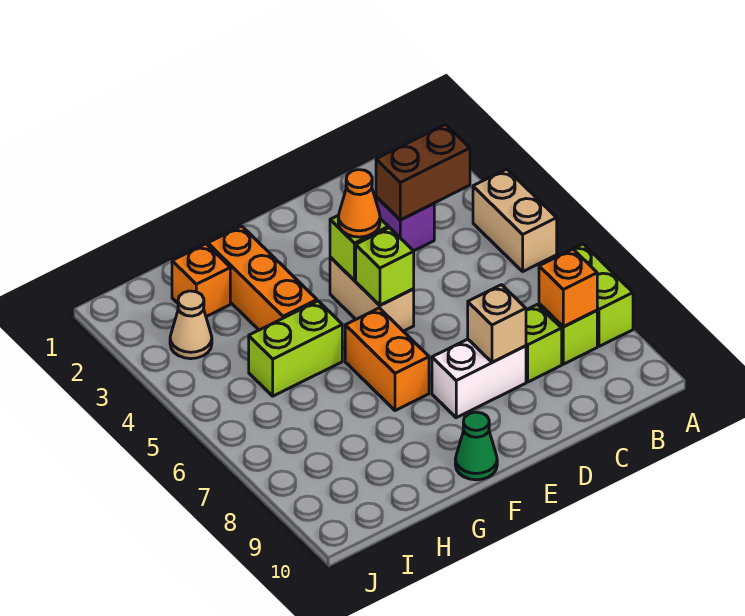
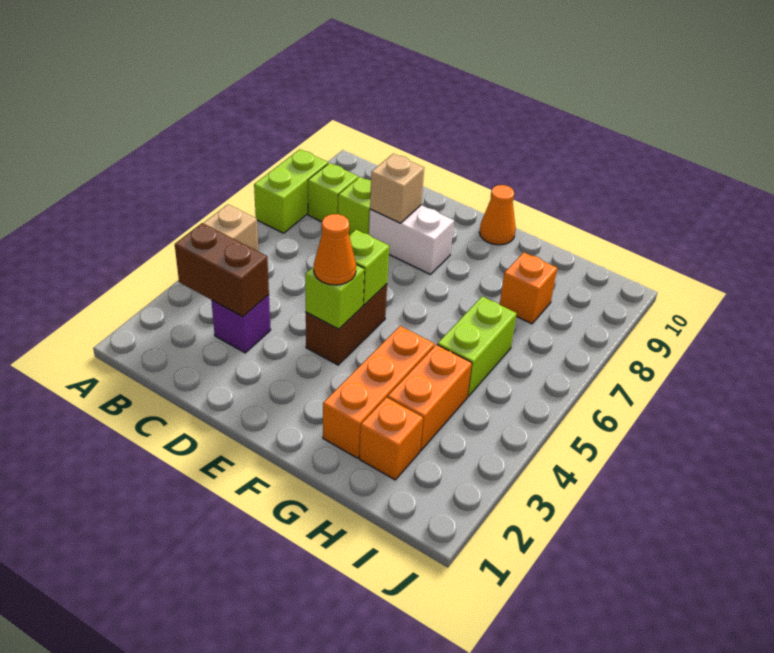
orange brick B8 level 2 -> orange brick H8 level 1
tan brick E4:E5 level 1 -> brown brick E4:E5 level 1
orange brick F6:F7 level 1 -> orange brick H3:H4 level 1
green cone F10 level 1 -> orange cone F10 level 1
lime brick G5:H5 level 1 -> lime brick H5:H6 level 1
tan cone I3 level 1 -> none

